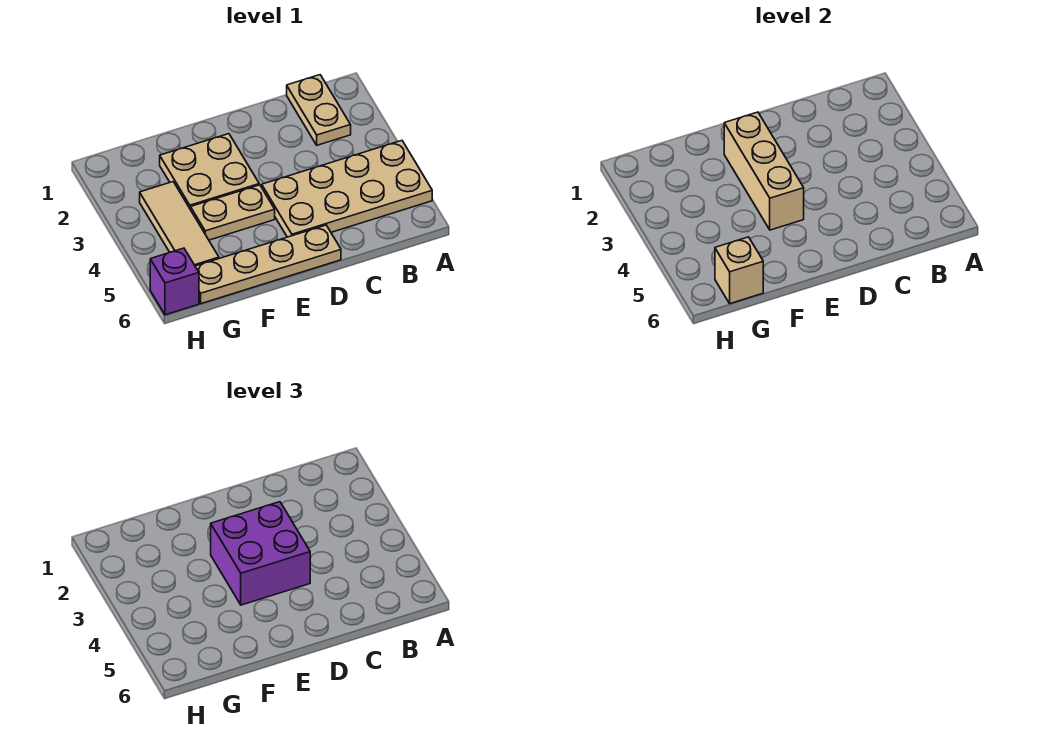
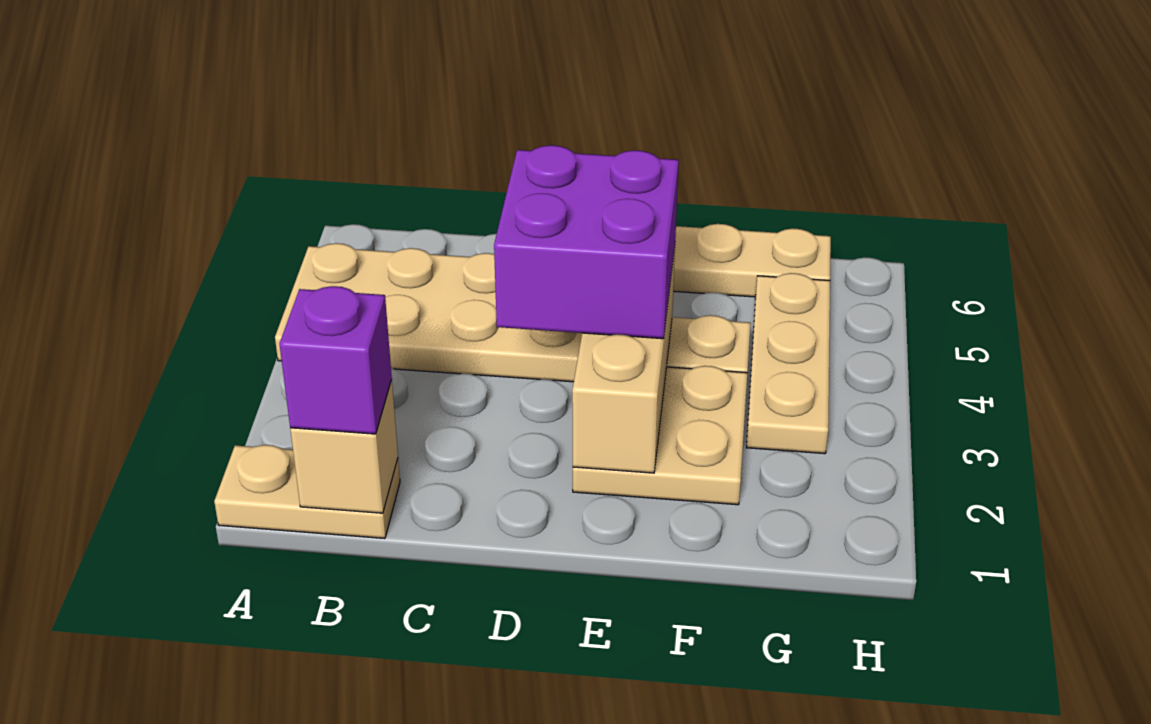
tan plate B1:B2 level 1 -> tan plate A1:B1 level 1
tan tile G3:G5 level 1 -> tan plate G3:G5 level 1
tan brick G6 level 2 -> tan brick B1 level 2
purple brick H6 level 1 -> purple brick B1 level 3

